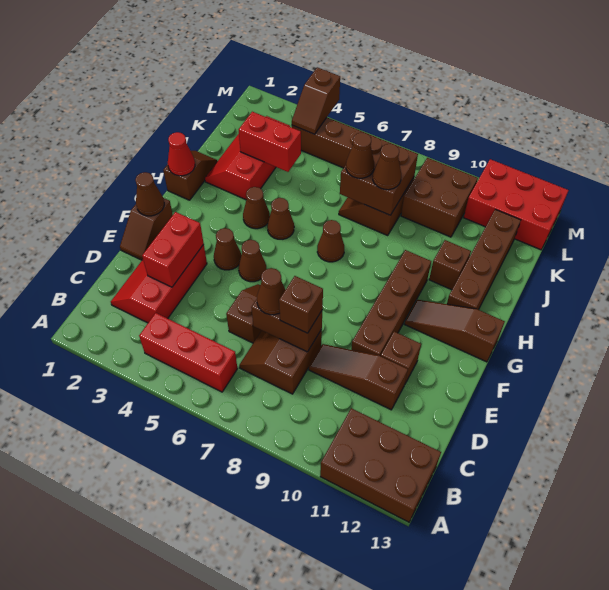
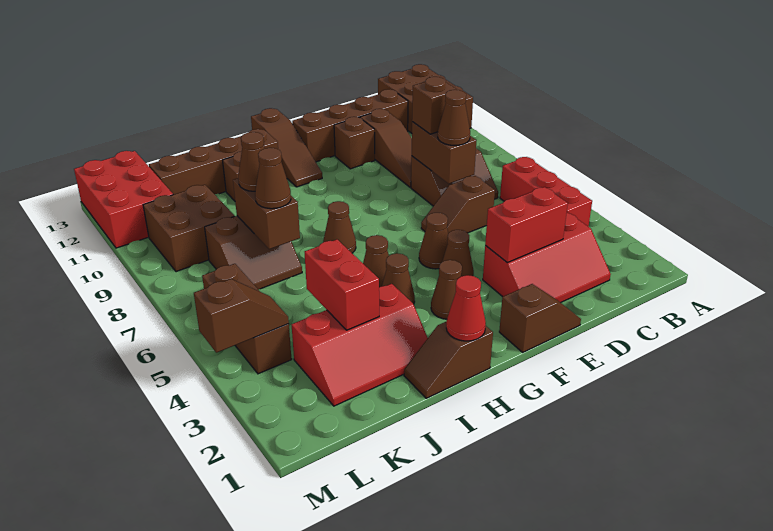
brown brick E10:H10 level 1 -> brown brick C12:F12 level 1
brown cone F1 level 2 -> brown cone G3 level 1
brown brick J7:K8 level 2 -> brown brick J7:J8 level 2

